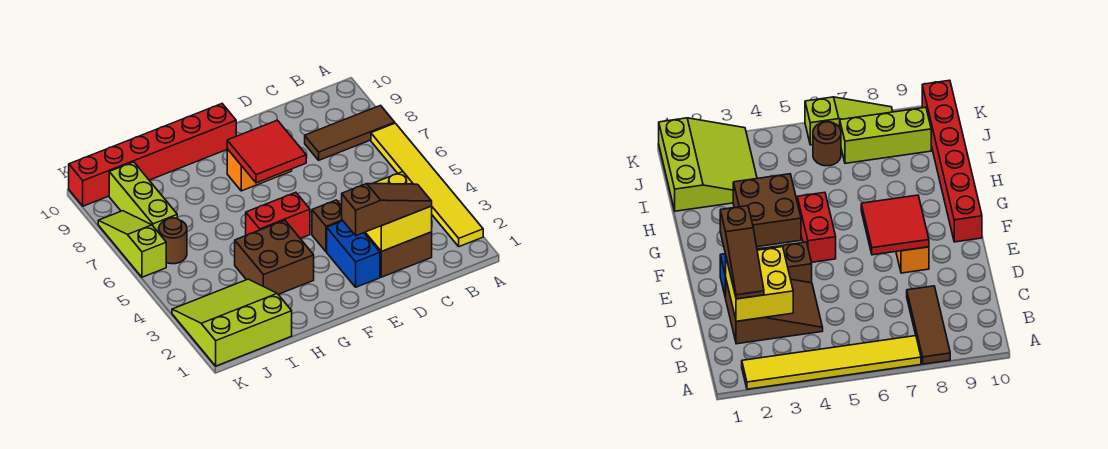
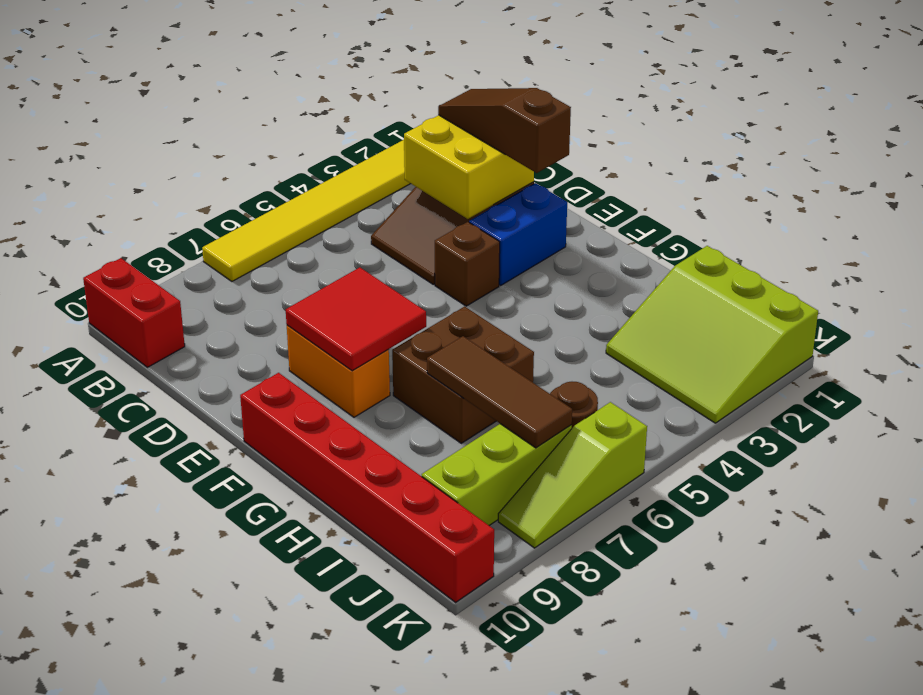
brown tile A8:C8 level 1 -> brown tile H7:J7 level 2
red brick F5:G5 level 1 -> red brick A10:B10 level 1
brown brick G3:H4 level 1 -> brown brick G6:H7 level 1

